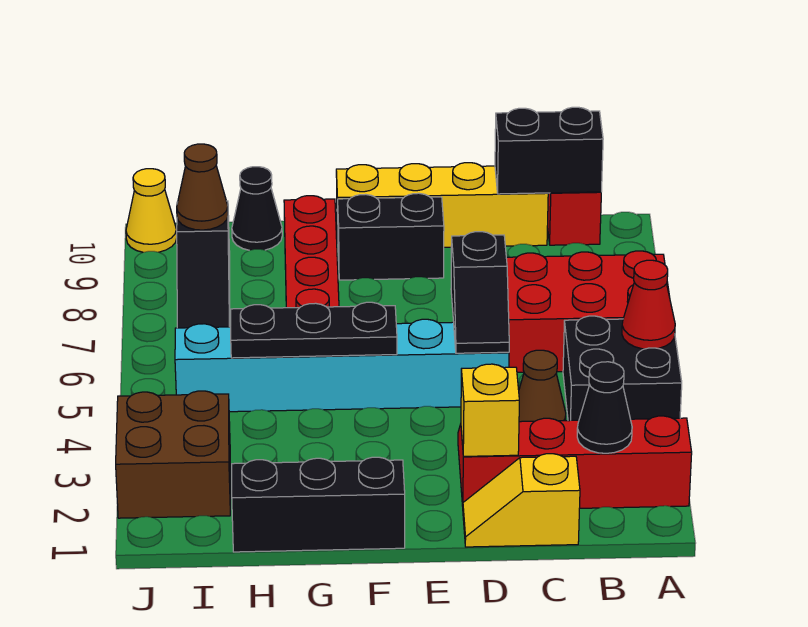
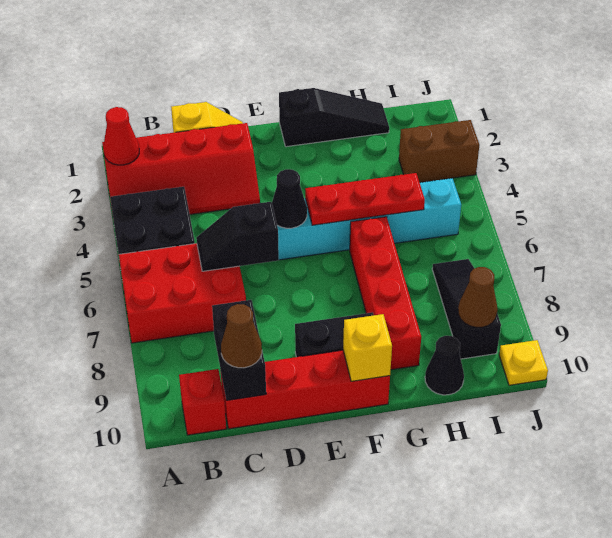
red cone A5 level 2 -> red cone A2 level 2
black cone B2 level 2 -> black cone E5 level 2
black brick B10:C10 level 2 -> black brick C9:C10 level 2
brown cone C4 level 1 -> brown cone C10 level 3
yellow brick C10:F10 level 1 -> red brick C10:F10 level 1
yellow brick D2 level 2 -> yellow brick F10 level 2
black slope D5:D6 level 2 top 6 -> black slope C6:D6 level 2 top D
black brick F1:H1 level 1 -> black slope F1:H1 level 1 top F
black plate F5:H5 level 2 -> red plate F5:H5 level 2
brown brick I2:J3 level 1 -> brown brick I3:J3 level 1
yellow cone J10 level 1 -> yellow plate J10 level 1

